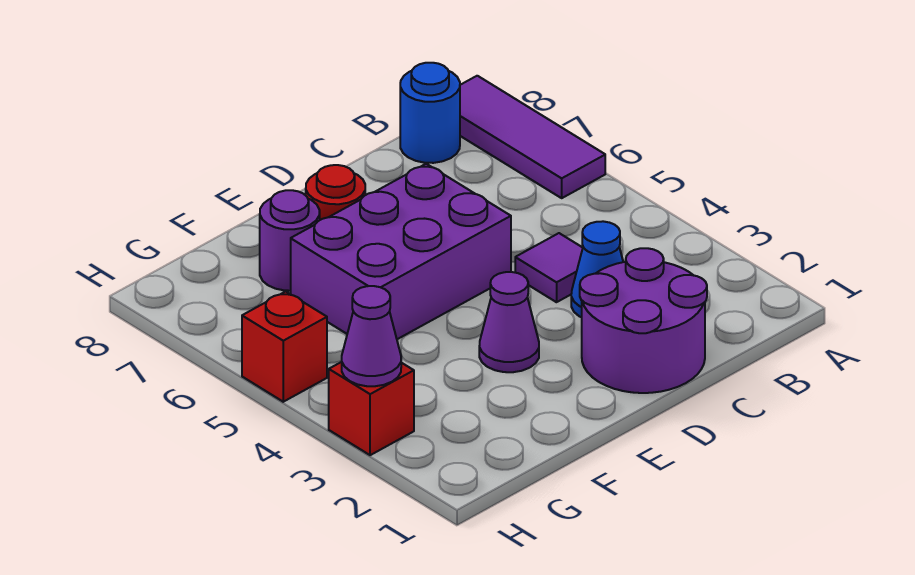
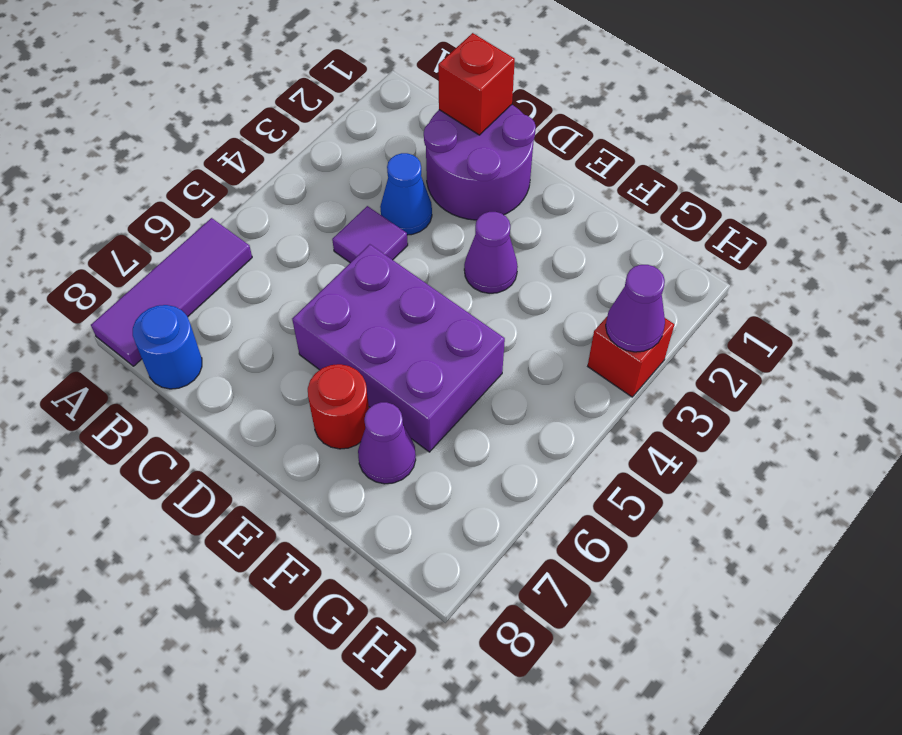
purple round brick F7 level 1 -> purple cone F7 level 1
red brick H5 level 1 -> red brick C1 level 2

